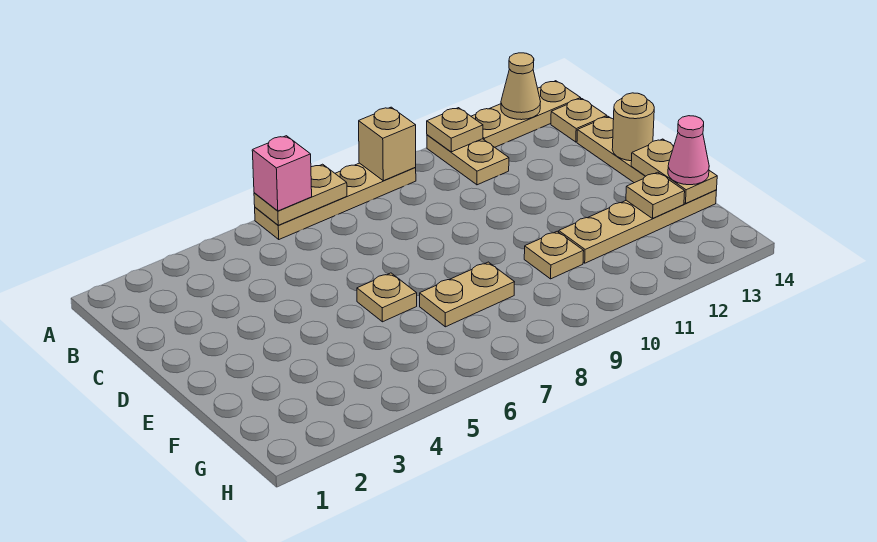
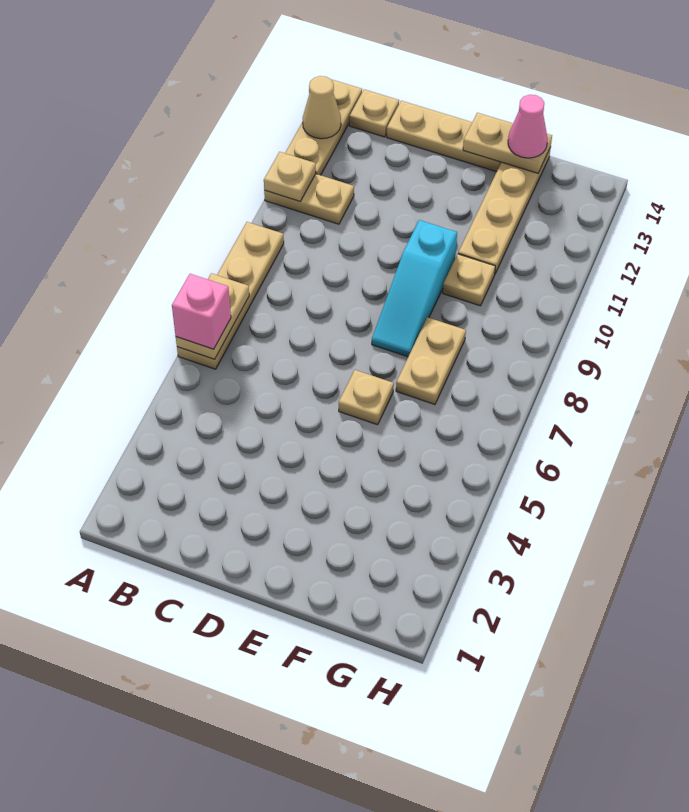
tan brick A9 level 2 -> none
tan round brick D14 level 2 -> none
none -> cyan slope E8:E10 level 1 top 10
tan plate F13 level 2 -> none

